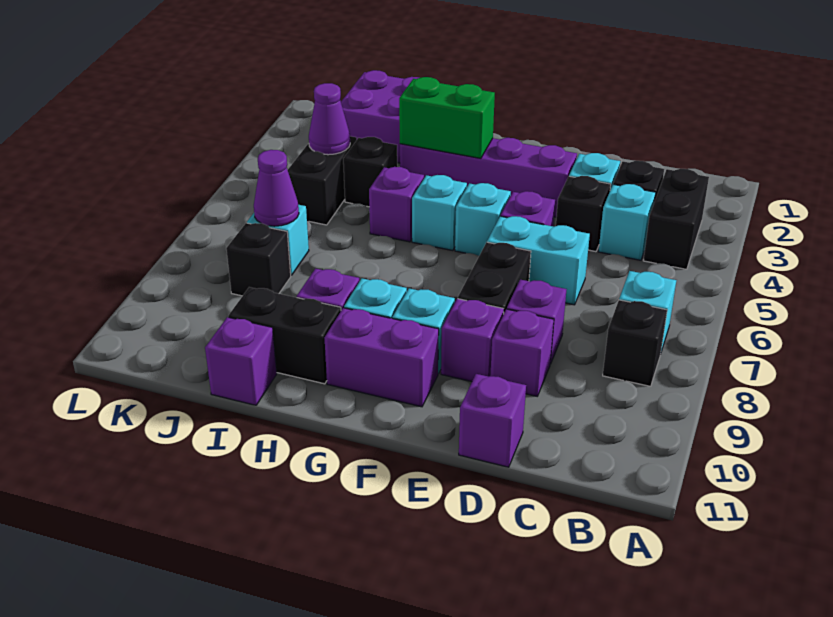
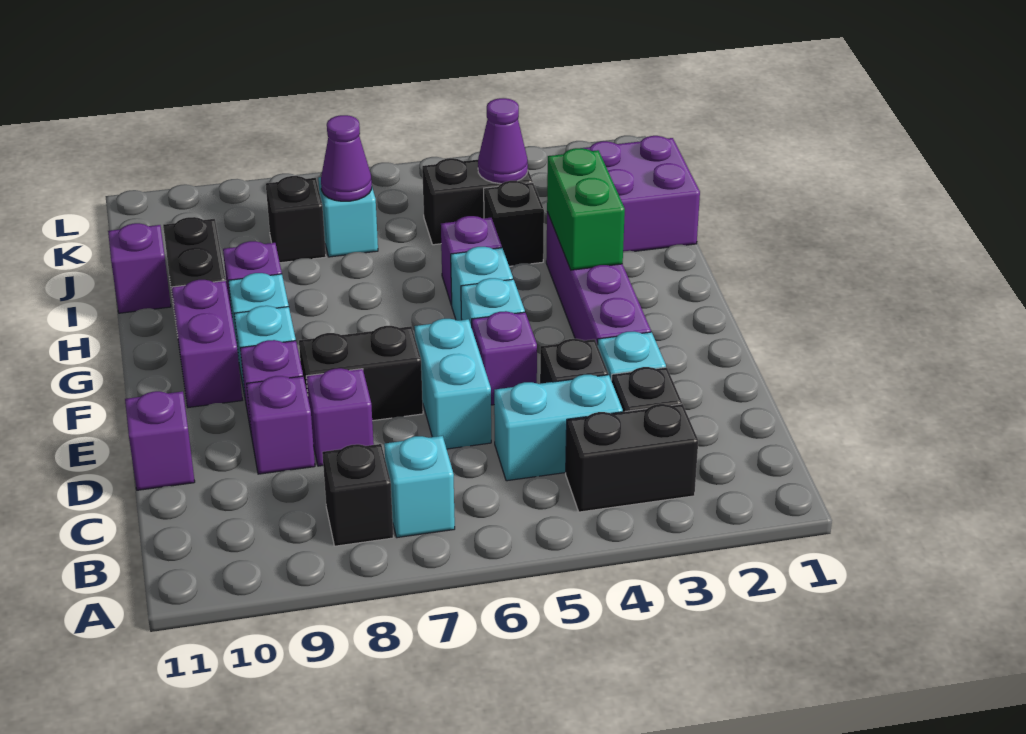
cyan brick C4 level 1 -> cyan brick C4:C5 level 1

